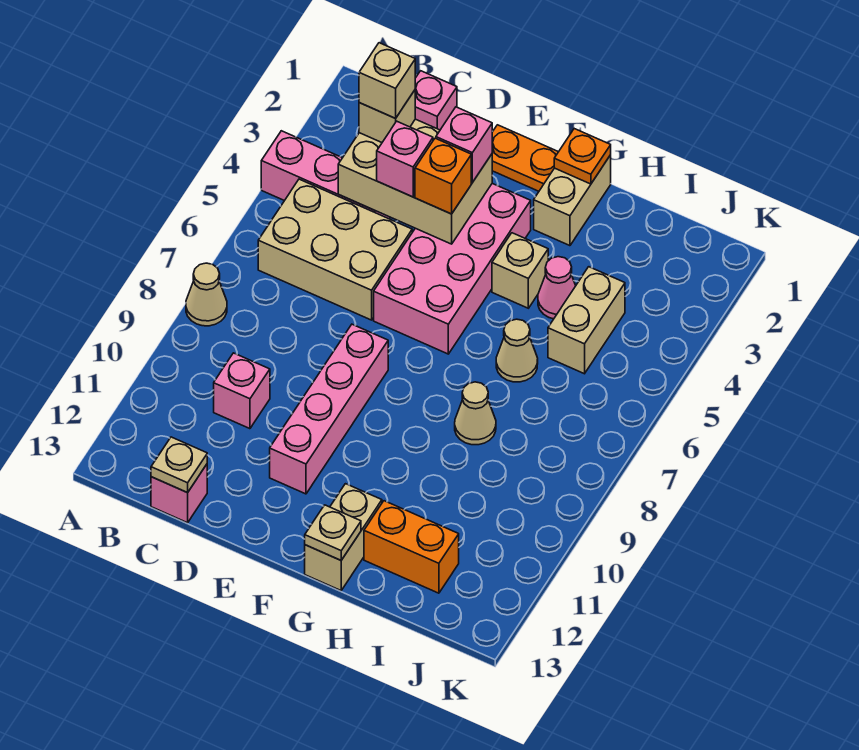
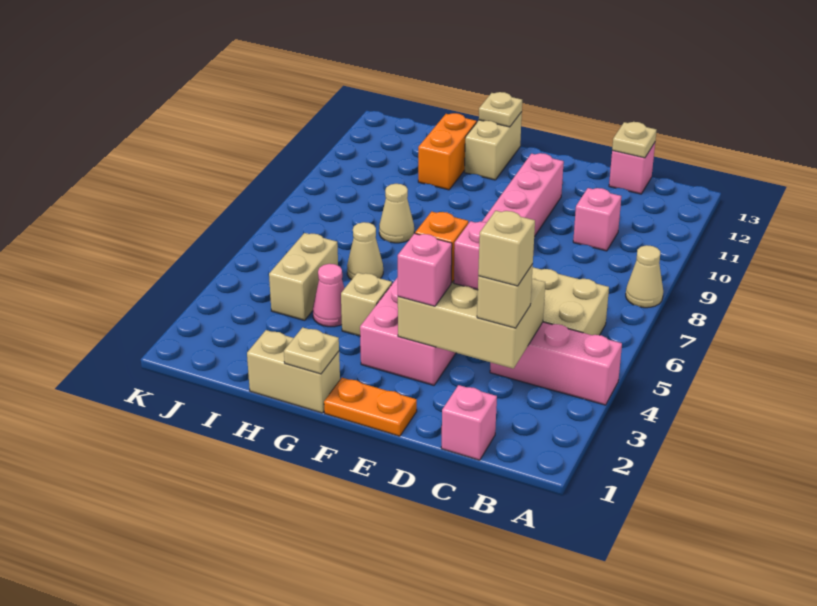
tan brick G1:G2 level 1 -> tan brick G1:H1 level 1
orange plate G1 level 2 -> tan plate G1 level 2
orange brick H12:I12 level 1 -> orange brick H11:H12 level 1

